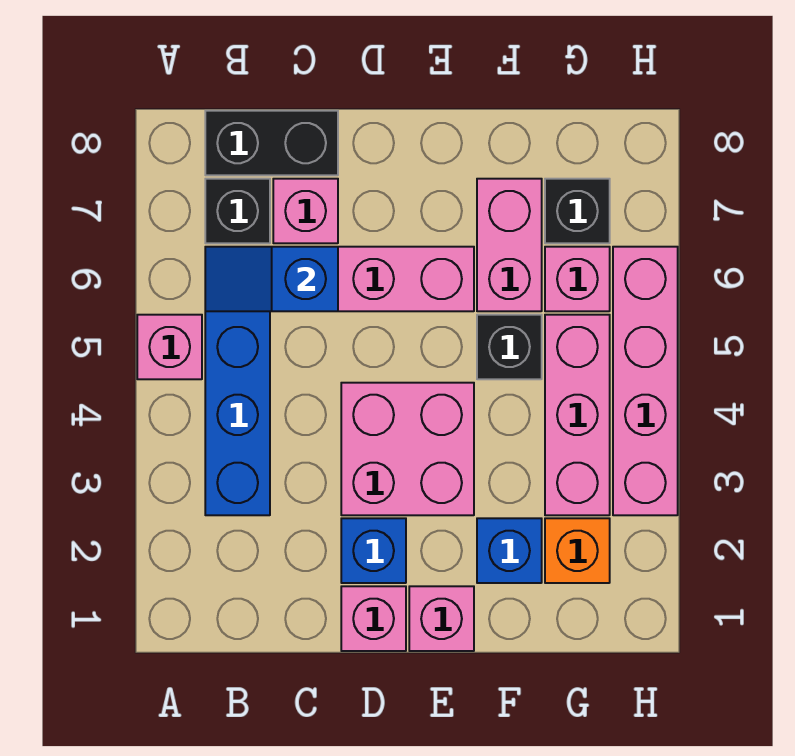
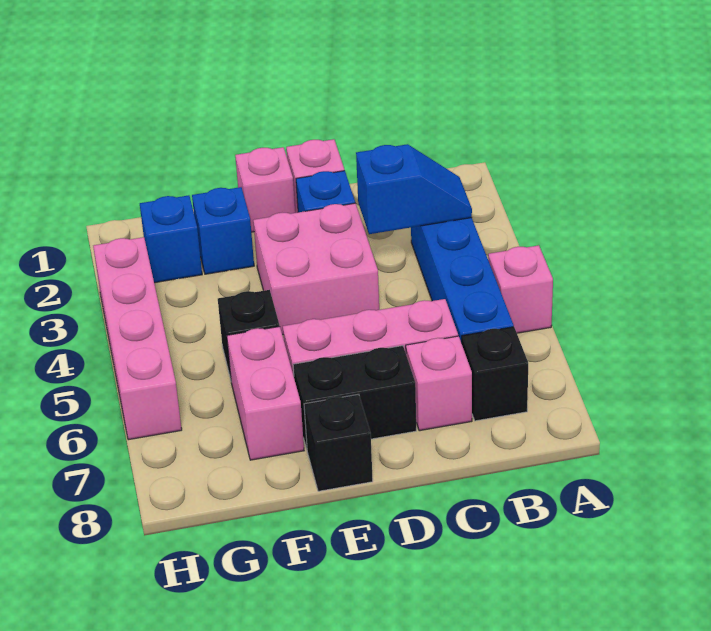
blue slope B6:C6 level 2 top C -> blue slope B3:C3 level 2 top C
black brick B8:C8 level 1 -> black brick D7:E7 level 1
orange brick G2 level 1 -> blue brick G2 level 1
pink brick G3:G5 level 1 -> none
pink brick G6 level 1 -> none
black brick G7 level 1 -> black brick E8 level 1

